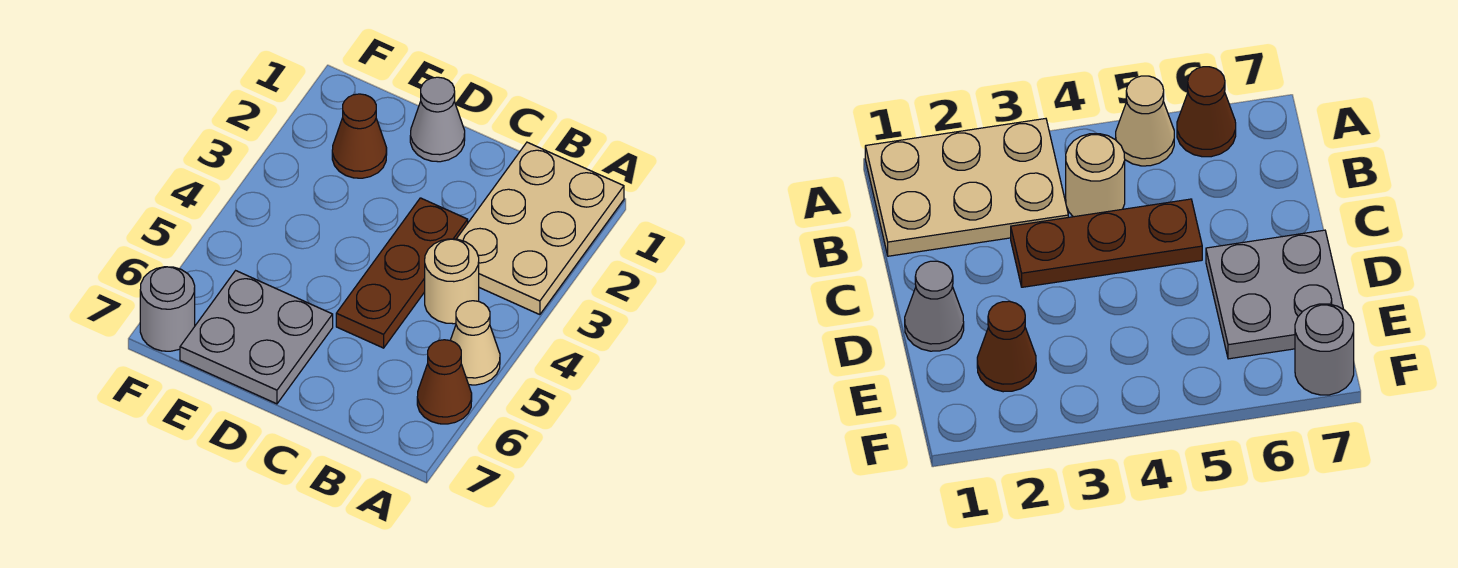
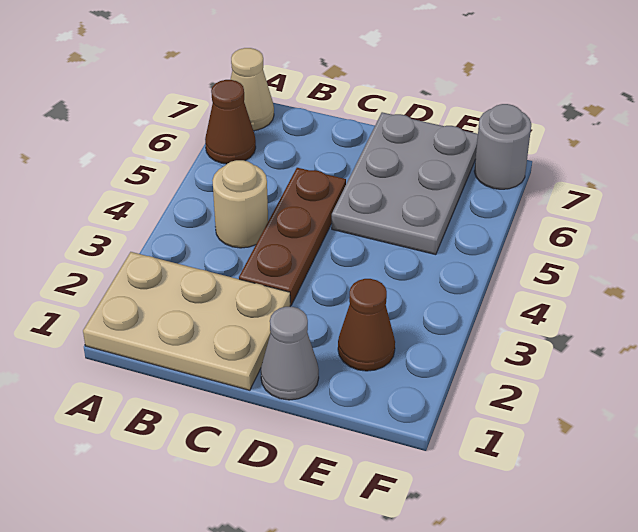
tan plate A1:B3 level 1 -> tan plate A1:C2 level 1
tan cone A5 level 1 -> tan cone A7 level 1
grey plate D6:E7 level 1 -> grey plate D5:E7 level 1

